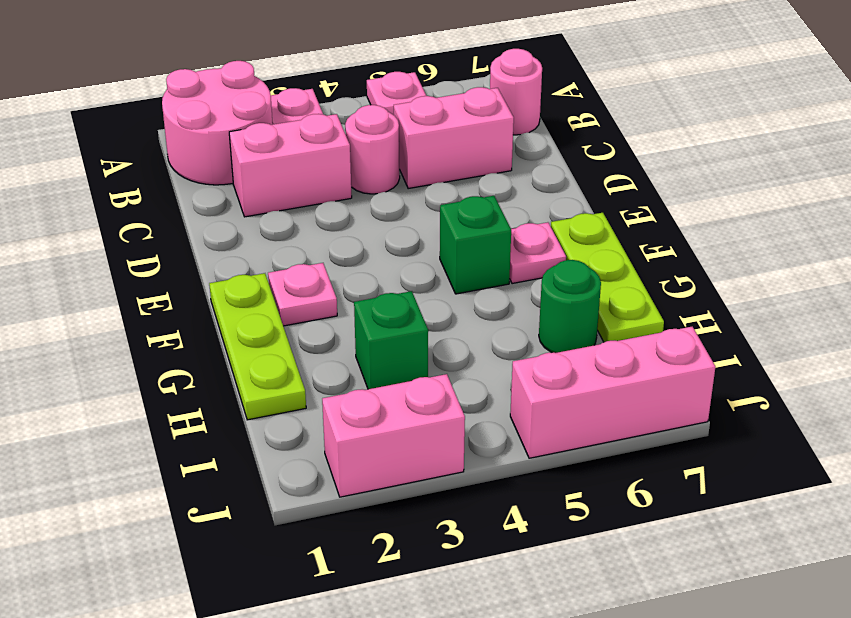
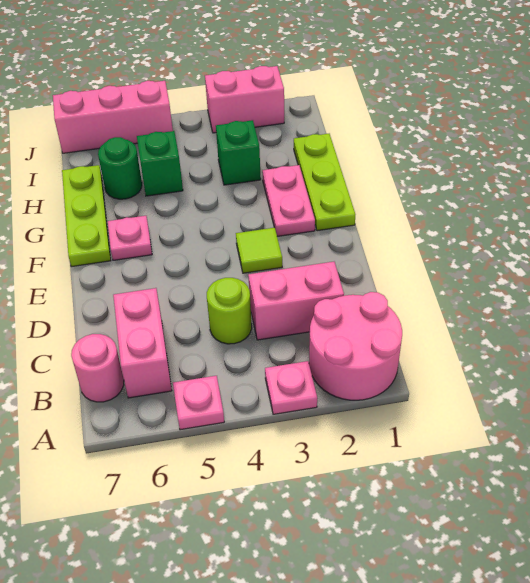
pink round brick C4 level 1 -> lime round brick C4 level 1
pink brick C5:C6 level 1 -> pink brick B6:C6 level 1
none -> lime tile E3 level 1
pink plate F2 level 1 -> pink plate F2:G2 level 1
green brick F5 level 1 -> green brick H5 level 1

